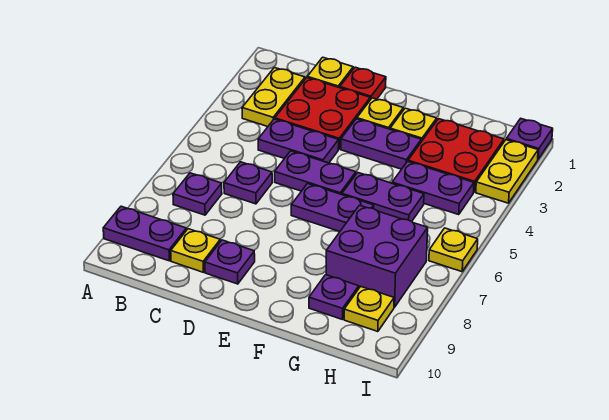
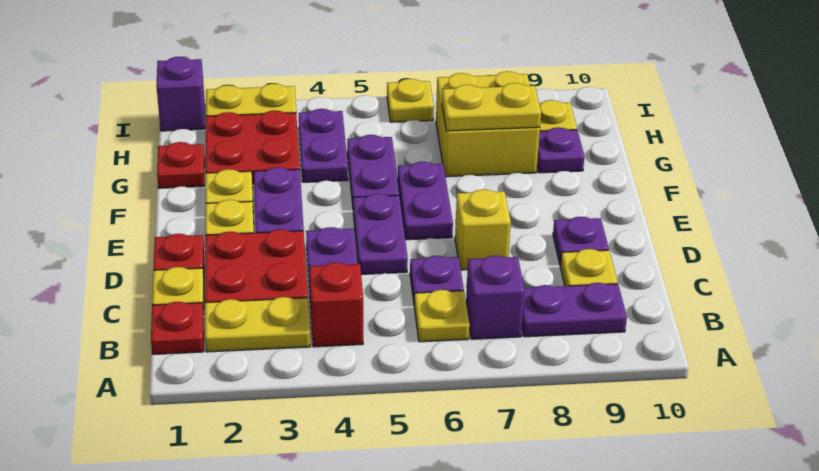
purple plate A9:B9 level 1 -> purple plate B8:B9 level 1
none -> red plate B1 level 1
none -> red brick B4 level 1
none -> yellow plate B6 level 1
purple plate B7 level 1 -> purple brick B7 level 1
none -> yellow brick D7 level 1
none -> red plate G1 level 1
purple brick G7:H8 level 1 -> yellow brick G7:H8 level 1
none -> yellow plate G7:G8 level 2
purple plate I1 level 1 -> purple brick I1 level 1

